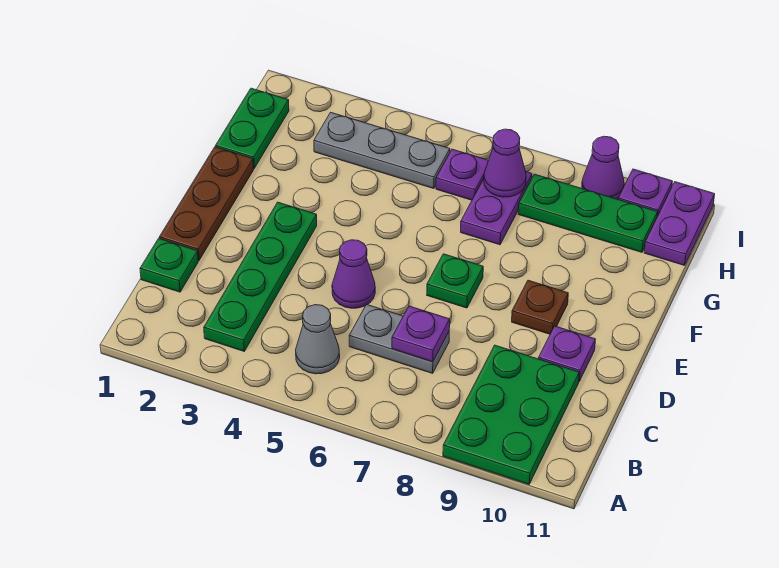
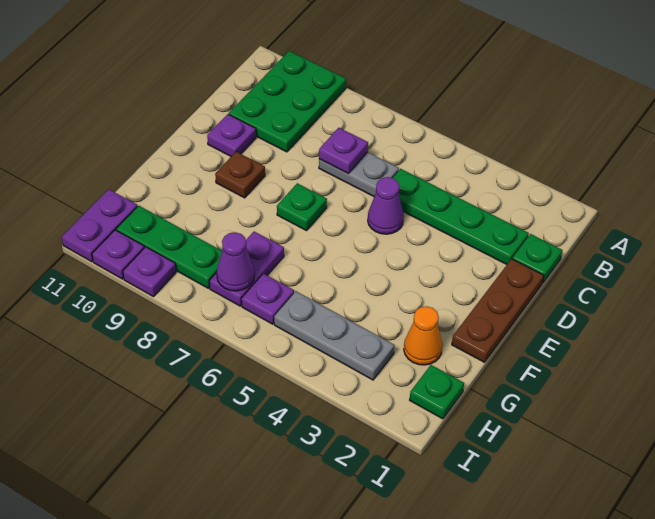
green plate B3:E3 level 1 -> green plate C2:C5 level 1
grey cone B5 level 1 -> none
green plate G1:H1 level 1 -> green plate H1 level 1
none -> orange cone G2 level 1
purple cone I9 level 1 -> purple plate I9 level 1

